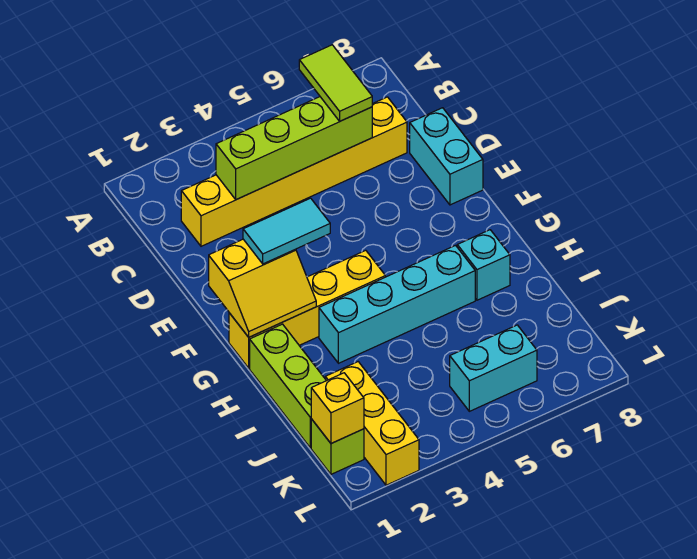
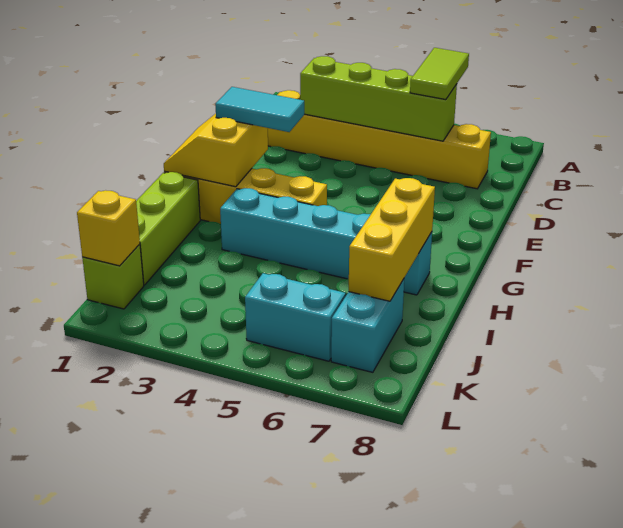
cyan brick D8:E8 level 1 -> cyan brick J7:K7 level 1
yellow slope F1:G2 level 2 top F -> yellow slope F1:G2 level 2 top 2
yellow brick J2:L2 level 1 -> yellow brick H7:J7 level 2

